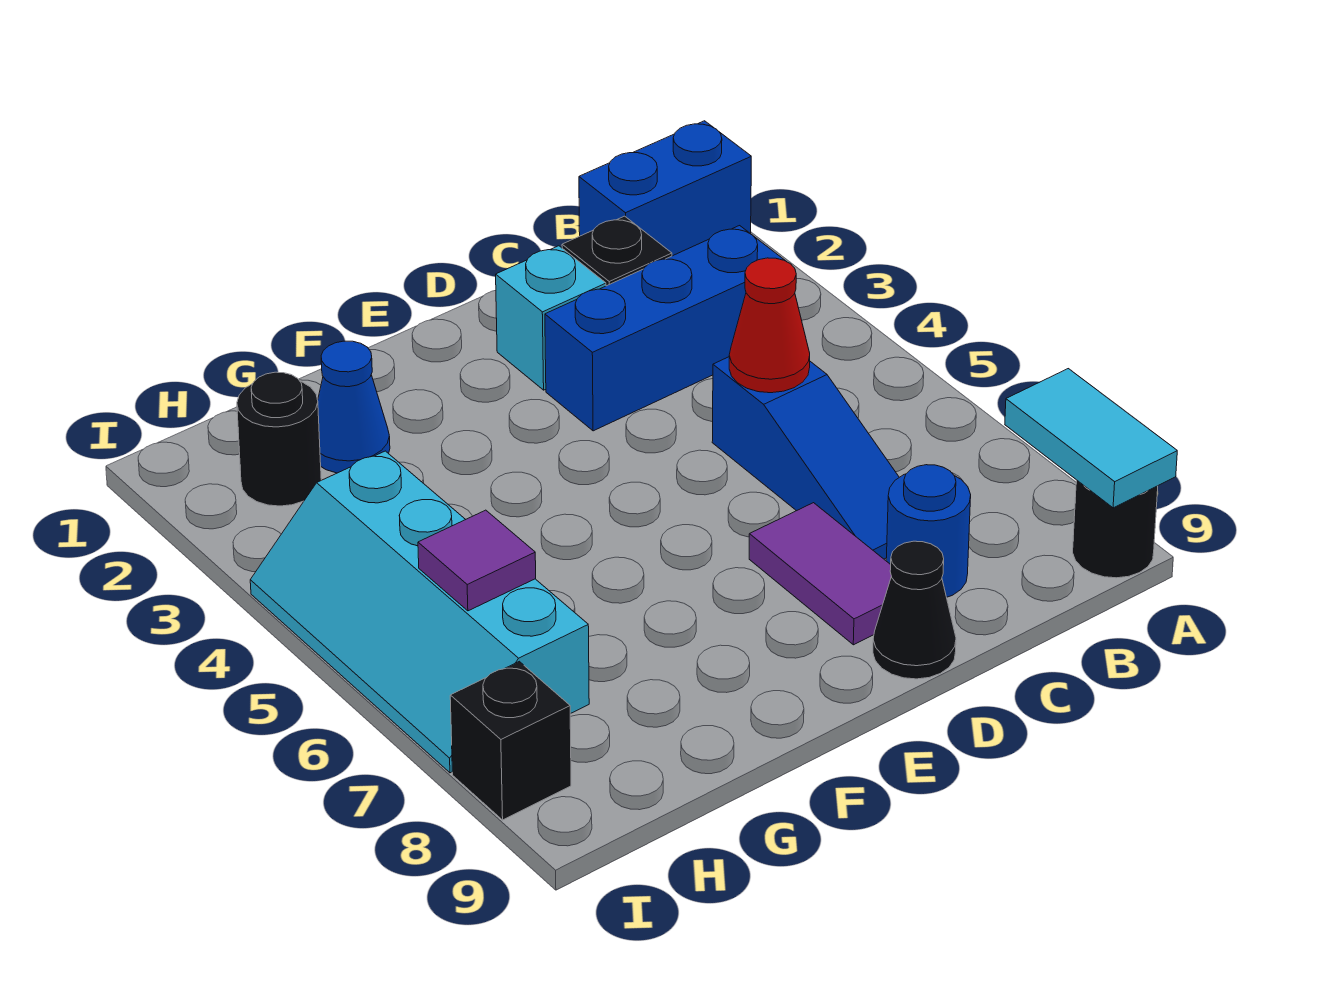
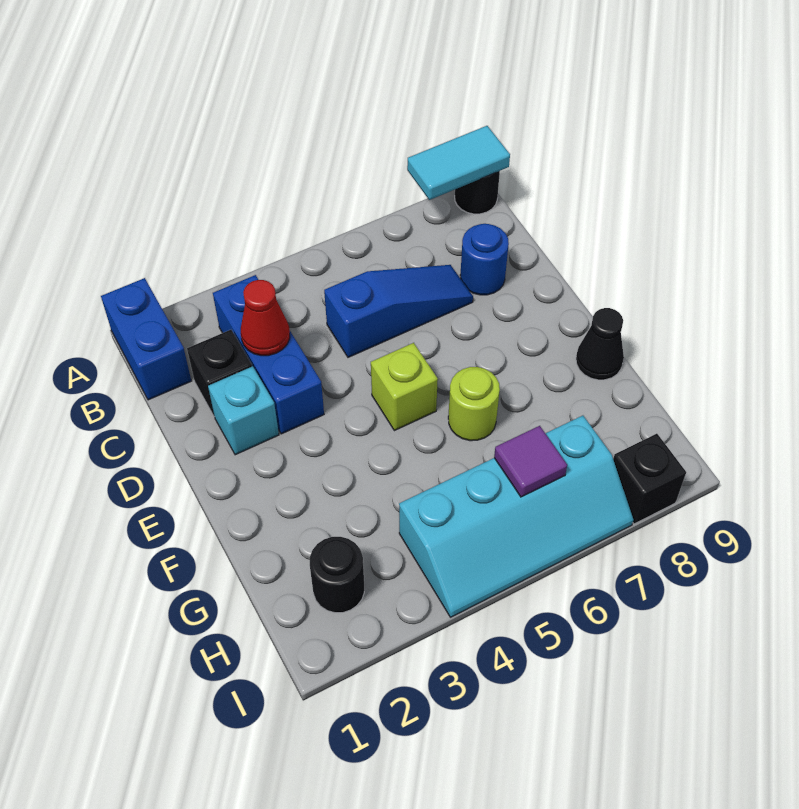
red cone C5 level 2 -> red cone C3 level 2
purple tile D7:D8 level 1 -> none
black cone D9 level 1 -> black cone F9 level 1
none -> lime brick E5 level 1
none -> lime round brick F6 level 1
blue cone G2 level 1 -> none

